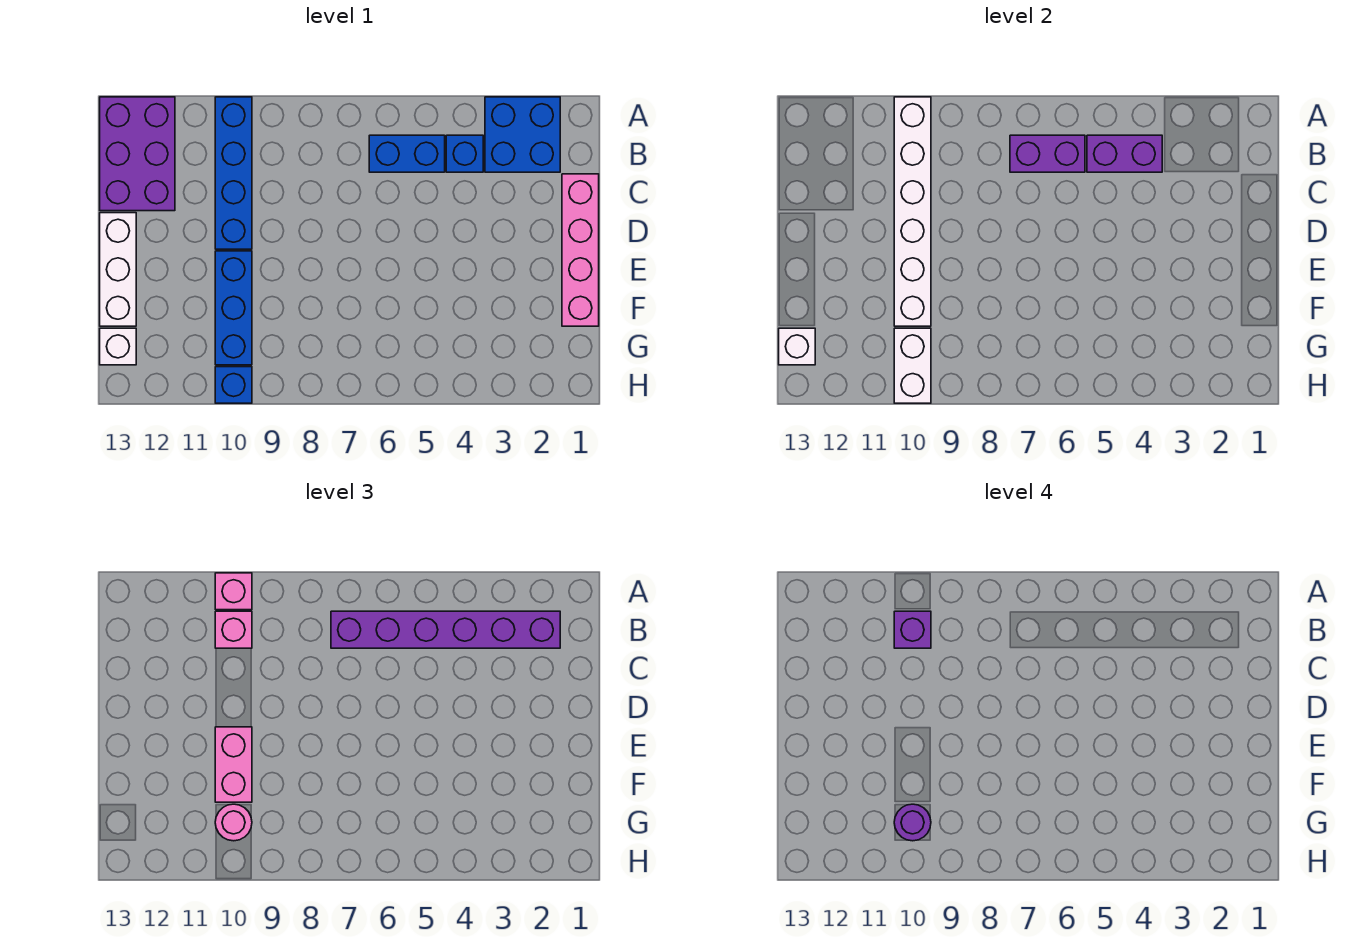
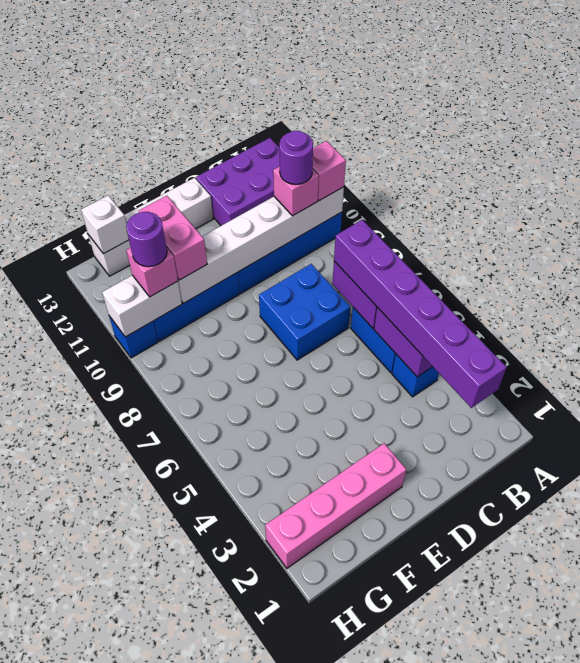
blue brick A2:B3 level 1 -> blue brick C7:D8 level 1
purple brick B10 level 4 -> purple round brick B10 level 4
pink brick C1:F1 level 1 -> pink brick E2:H2 level 1
pink brick E10:F10 level 3 -> pink brick F10:F11 level 3
pink round brick G10 level 3 -> pink brick G10 level 3

